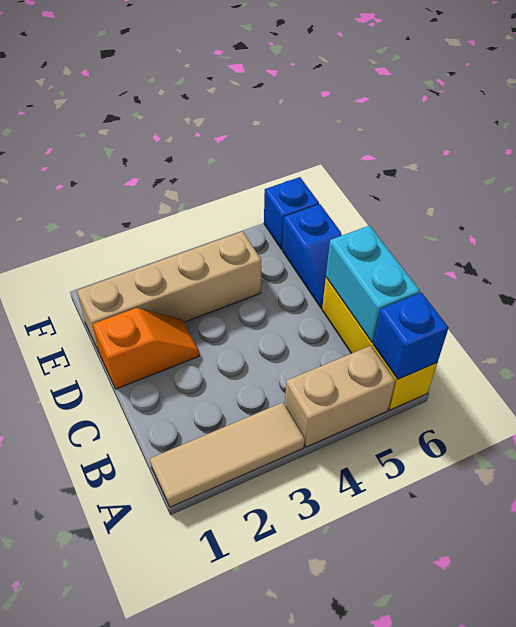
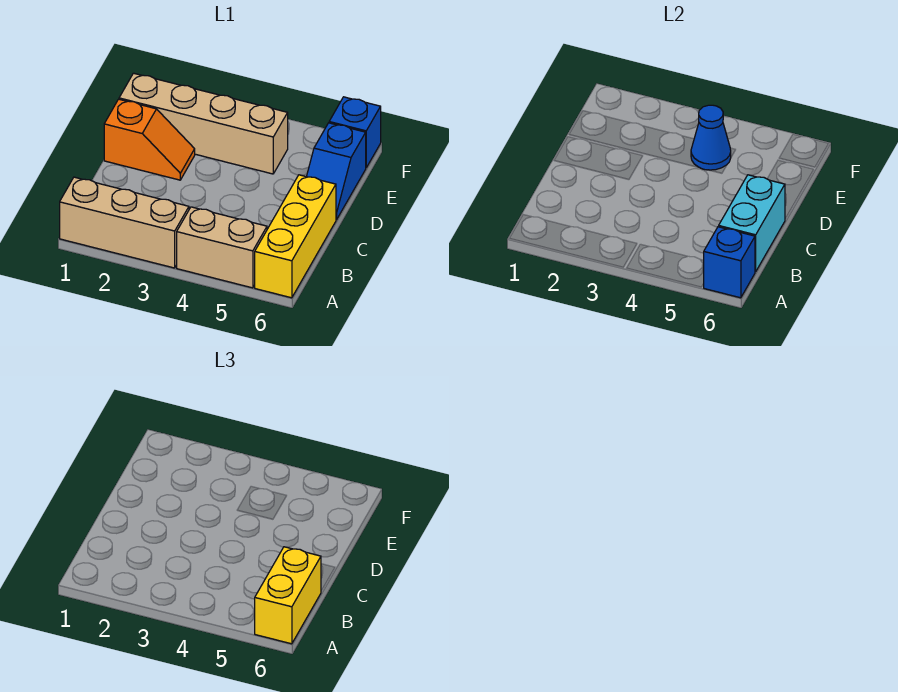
tan tile A1:A3 level 1 -> tan brick A1:A3 level 1
none -> yellow brick A6:B6 level 3
none -> blue cone E4 level 2

